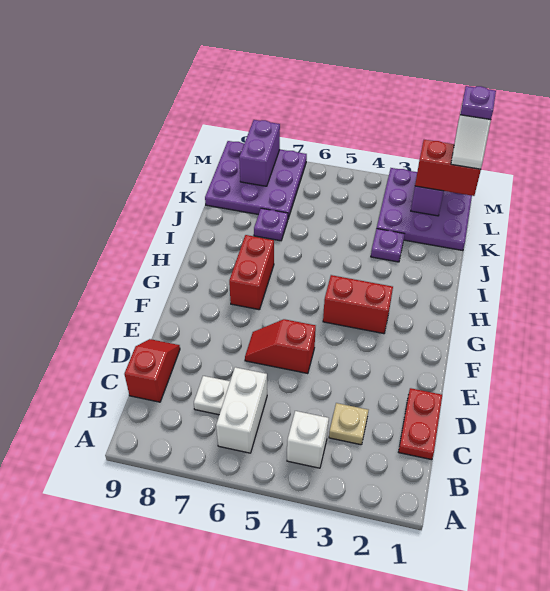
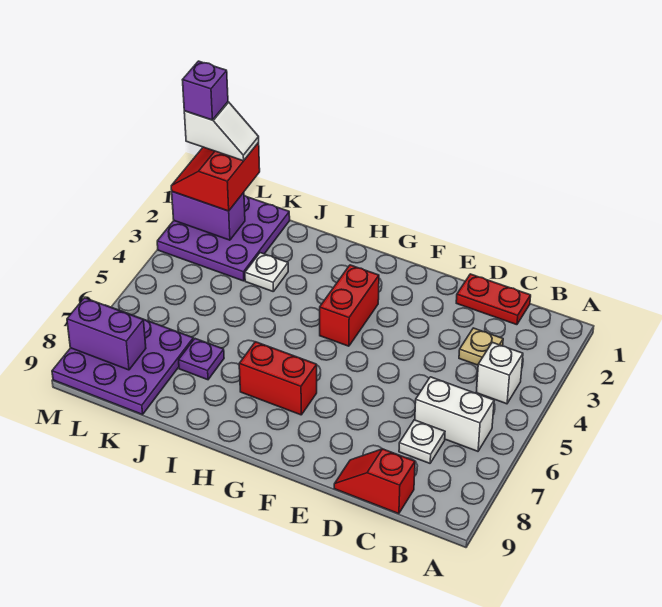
red slope E5:E6 level 1 top 5 -> none
purple plate J3 level 1 -> white plate J3 level 1
purple plate M1 level 5 -> purple brick M1 level 5

